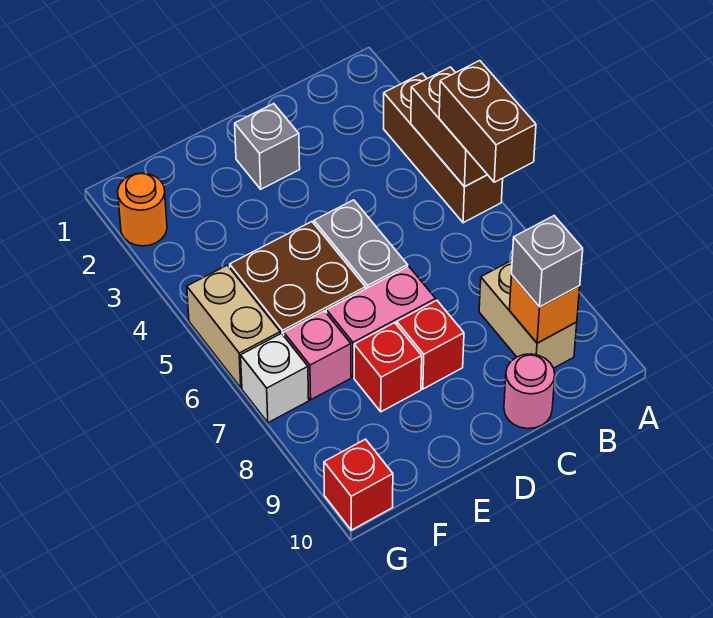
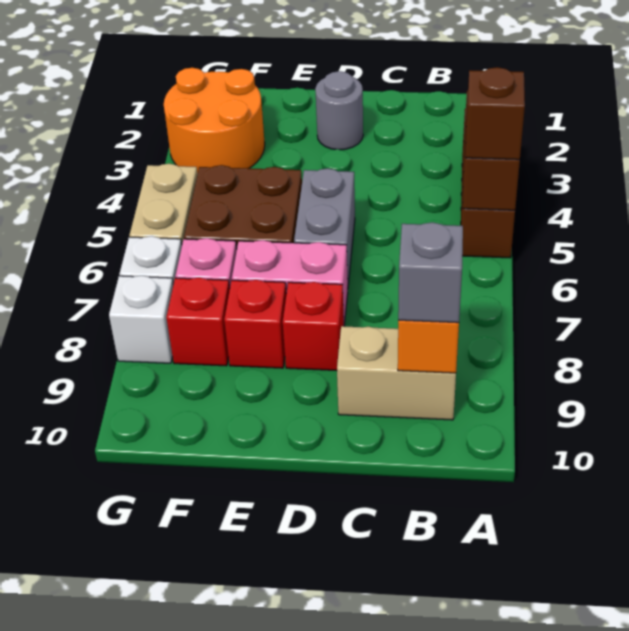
brown brick A5:A6 level 3 -> brown brick A5 level 3
tan brick B8:B9 level 1 -> tan brick B9:C9 level 1
pink round brick C10 level 1 -> none
grey brick D2 level 1 -> grey round brick D2 level 1
orange round brick G2 level 1 -> orange round brick F2:G3 level 1
none -> white brick G8 level 1
red brick G10 level 1 -> red brick F8 level 1

